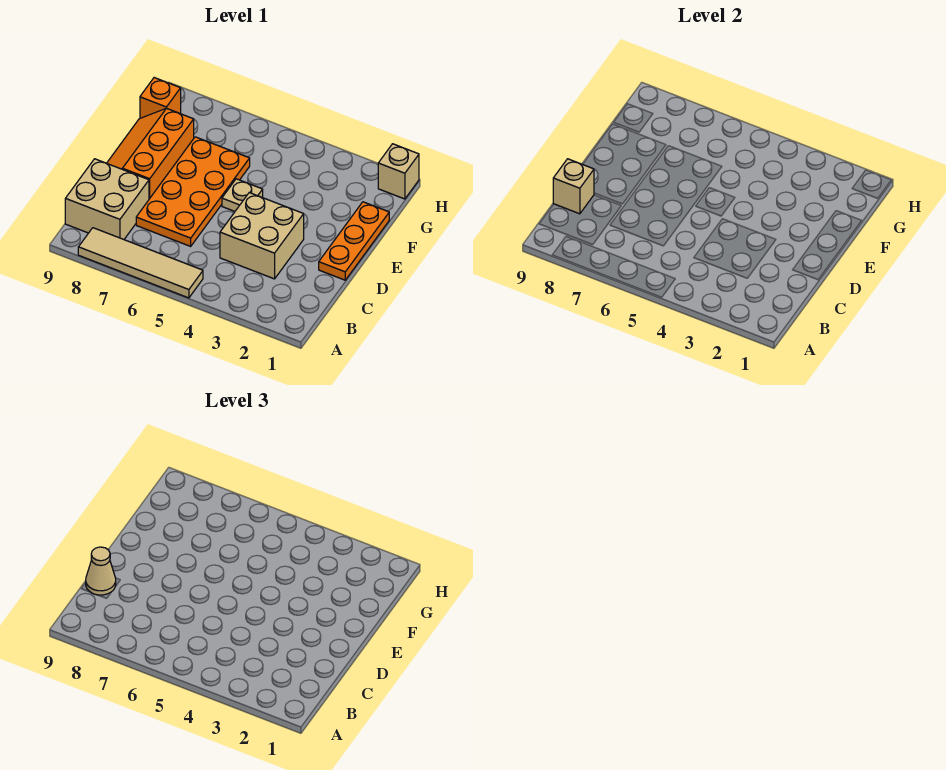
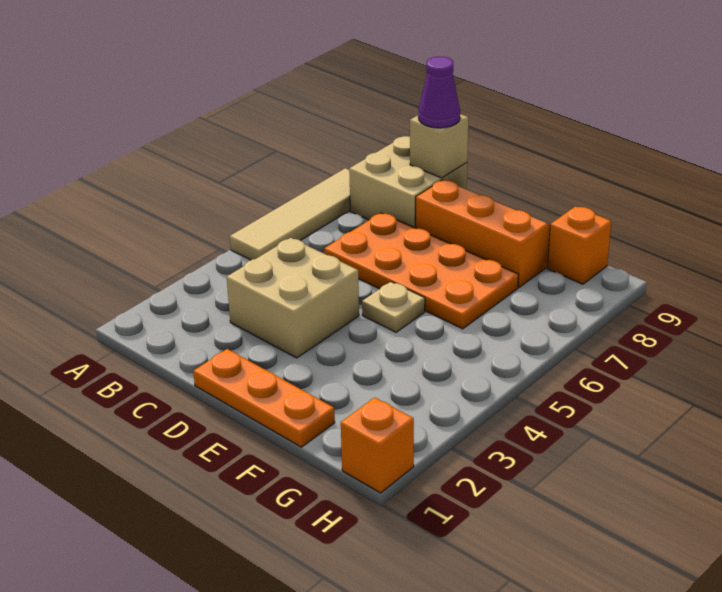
tan cone C9 level 3 -> purple cone C9 level 3
tan brick H1 level 1 -> orange brick H1 level 1

